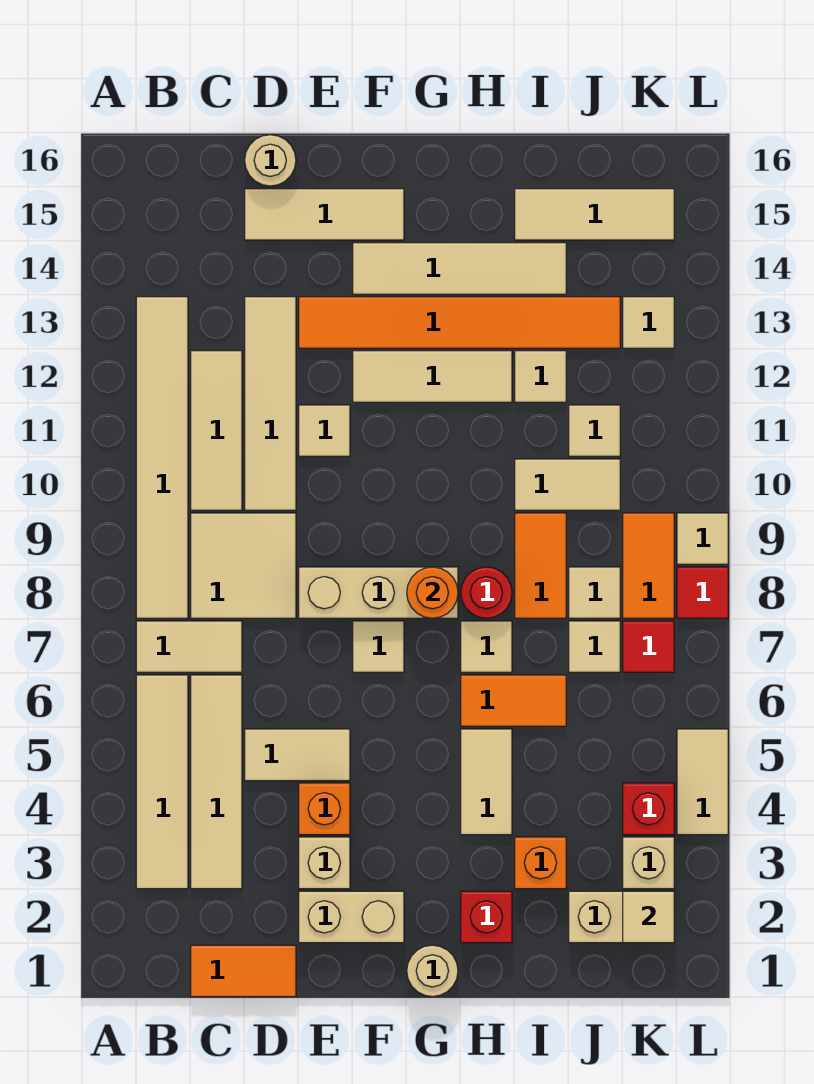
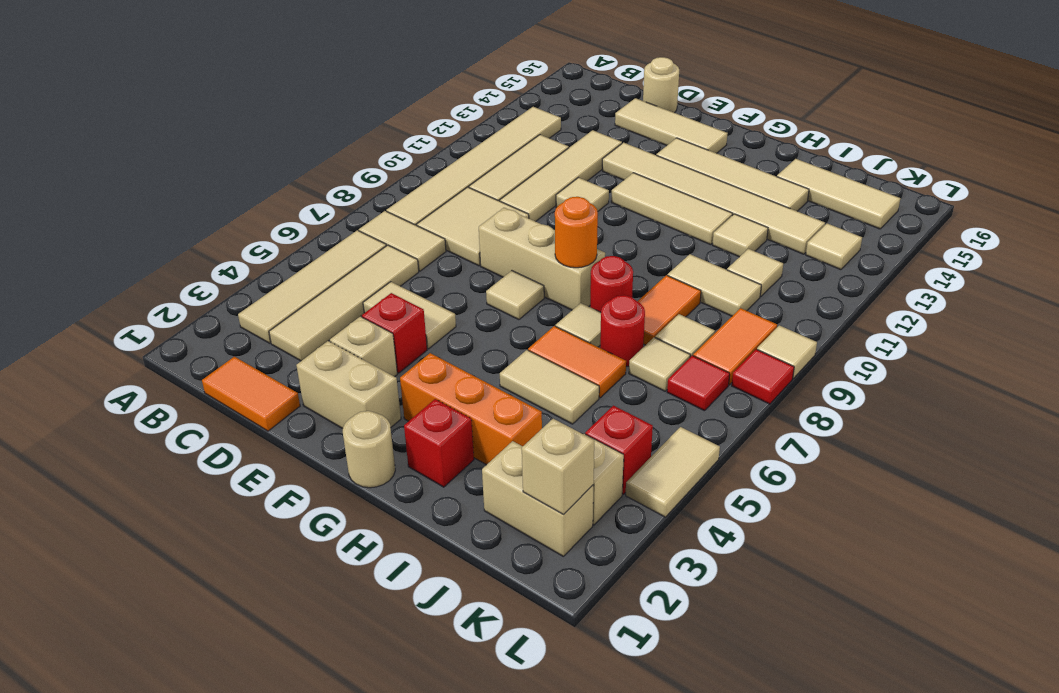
orange brick E4 level 1 -> red brick E4 level 1
orange tile E13:J13 level 1 -> tan tile E13:J13 level 1
tan tile H4:H5 level 1 -> tan tile H5:I5 level 1
orange brick I3 level 1 -> orange brick G3:I3 level 1
none -> red round brick I7 level 1
tan tile K2 level 2 -> tan brick K2 level 2

